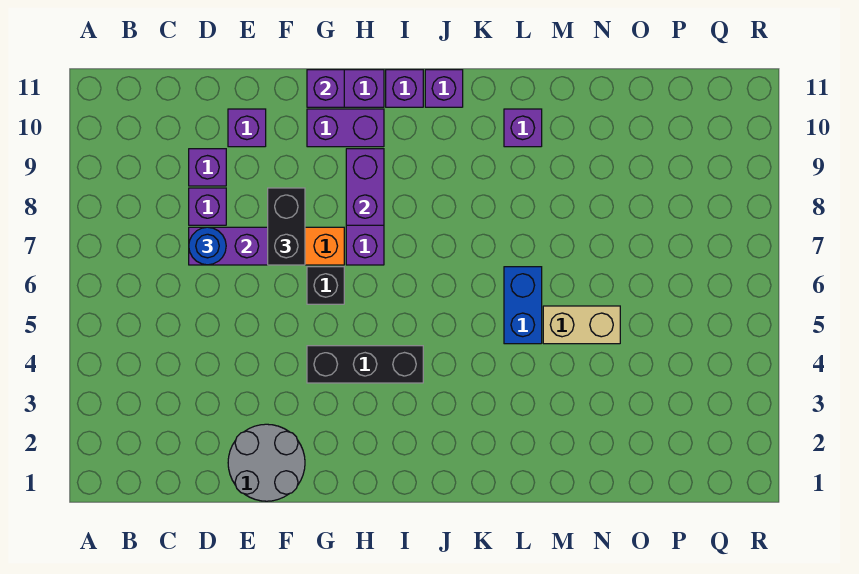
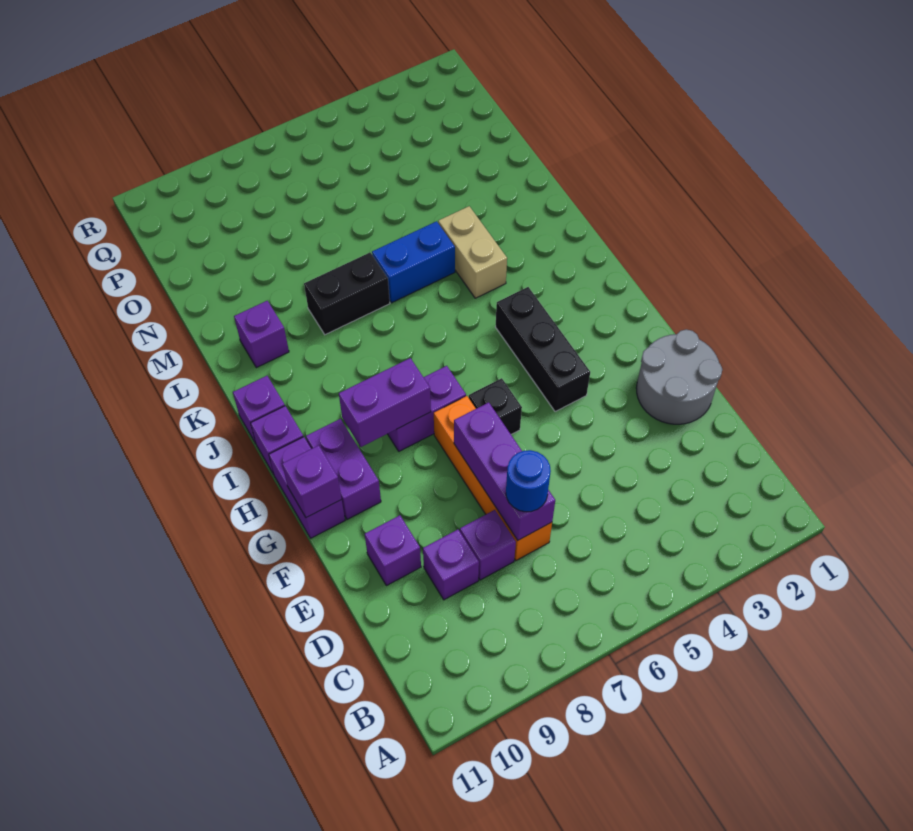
black brick F7:F8 level 3 -> black brick L7:L8 level 1
tan brick M5:N5 level 1 -> tan brick K4:L4 level 1

